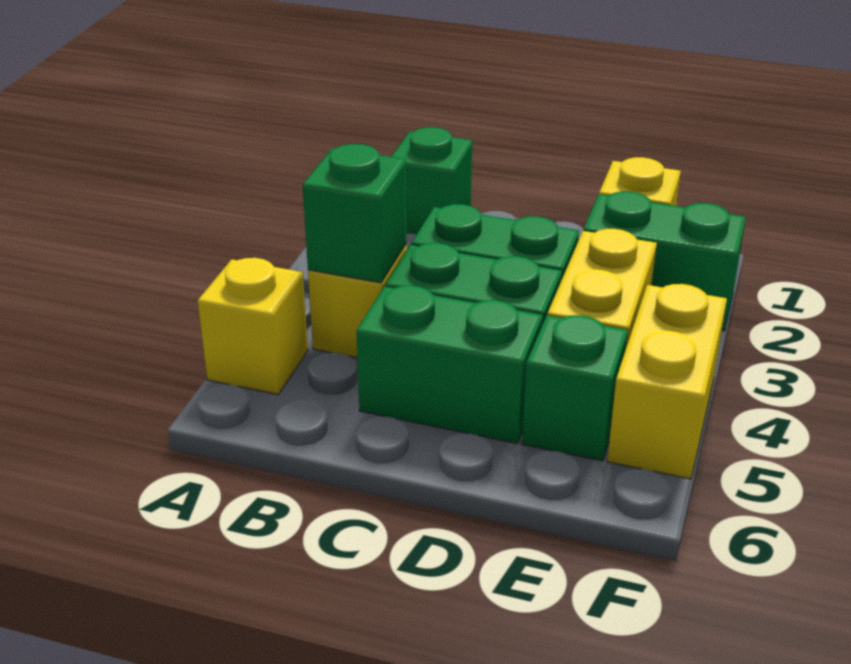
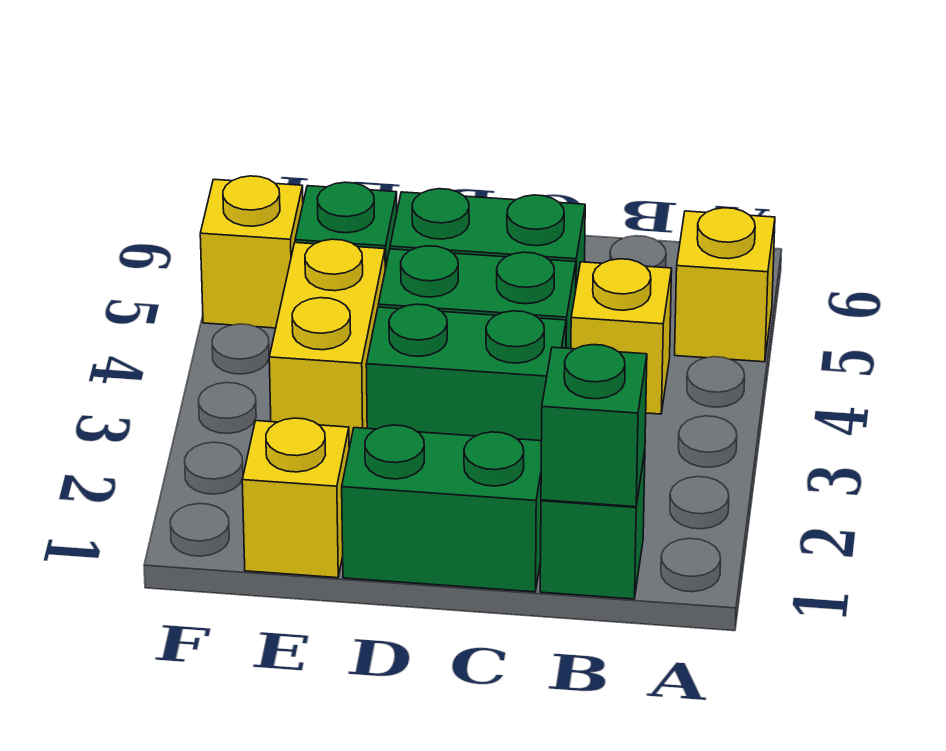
green brick B4 level 2 -> green brick B1 level 2
green brick E2:F2 level 1 -> green brick C1:D1 level 1
yellow brick F4:F5 level 1 -> yellow brick F5 level 1

